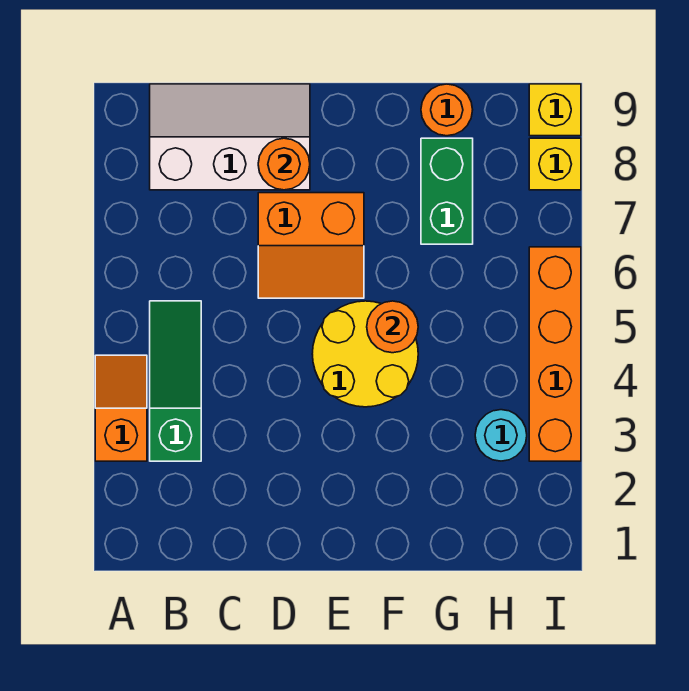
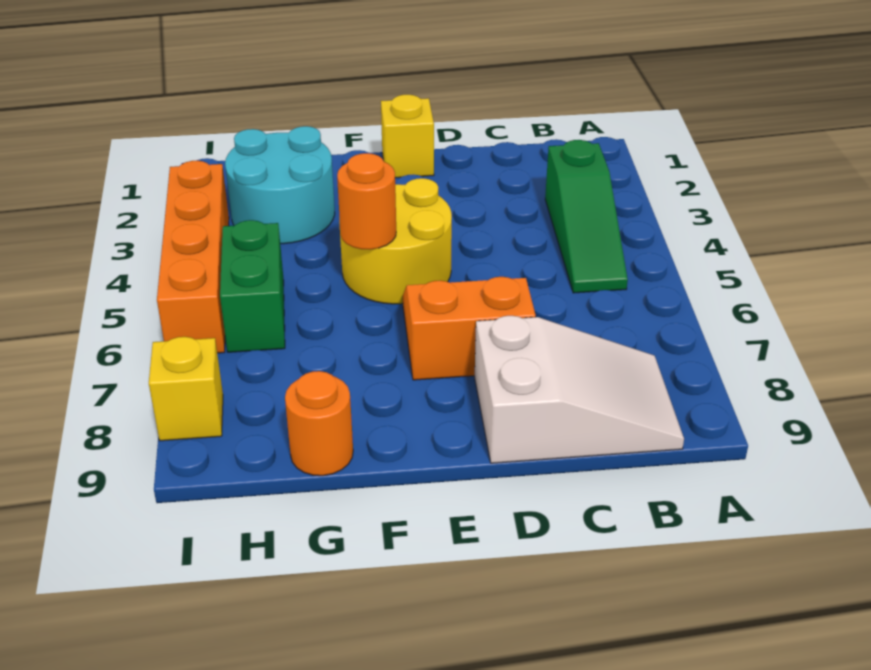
orange slope A3:A4 level 1 top 3 -> none
white slope B8:D9 level 1 top 8 -> white slope B8:D9 level 1 top D
orange round brick D8 level 2 -> none
green brick G7:G8 level 1 -> green brick H5:H6 level 1
cyan round brick H3 level 1 -> cyan round brick G2:H3 level 1
yellow brick I9 level 1 -> yellow brick E1 level 1

